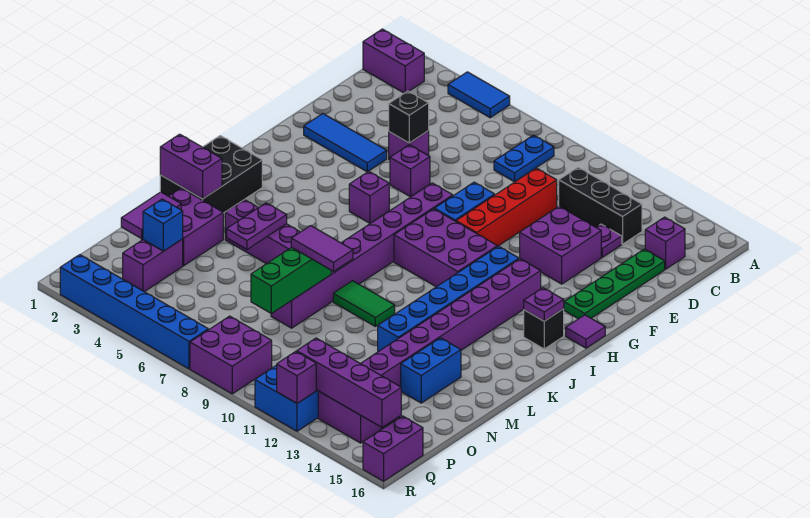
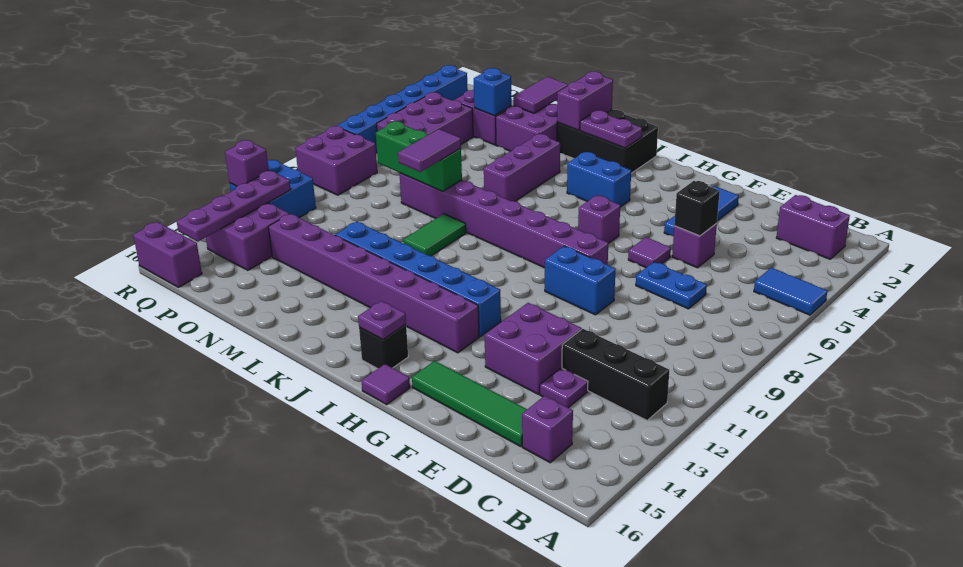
blue tile A4:A5 level 1 -> blue tile A5:B5 level 1
purple brick B1:B2 level 1 -> purple brick B2:C2 level 1
blue plate B8:C8 level 1 -> blue plate D7:E7 level 1
black brick C11:C13 level 1 -> black brick B12:D12 level 1
red brick D10:G10 level 1 -> none
green plate D15:G15 level 1 -> green tile D15:G15 level 1
purple brick F6 level 1 -> purple tile F6 level 1
purple brick H9:I11 level 1 -> purple brick P4:Q6 level 1
purple plate L5:M5 level 2 -> purple plate J2:K2 level 2
blue brick M14:N14 level 1 -> blue brick I4:J4 level 1
purple tile N2:O2 level 2 -> purple tile N1:N2 level 2
purple brick Q12:Q15 level 2 -> purple plate Q12:Q15 level 2

